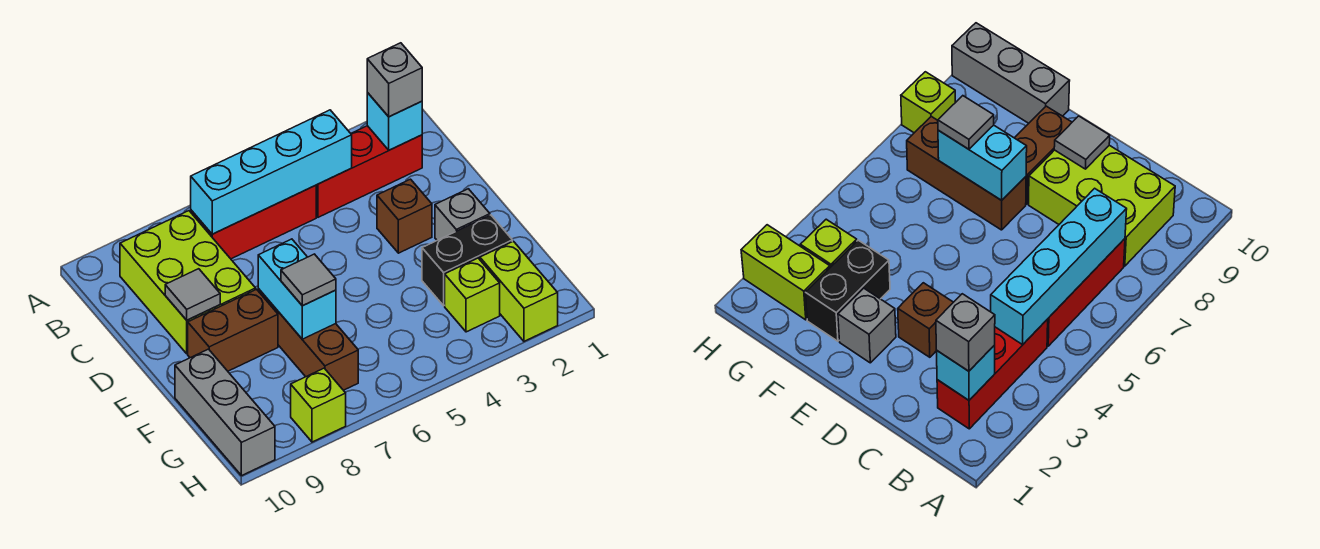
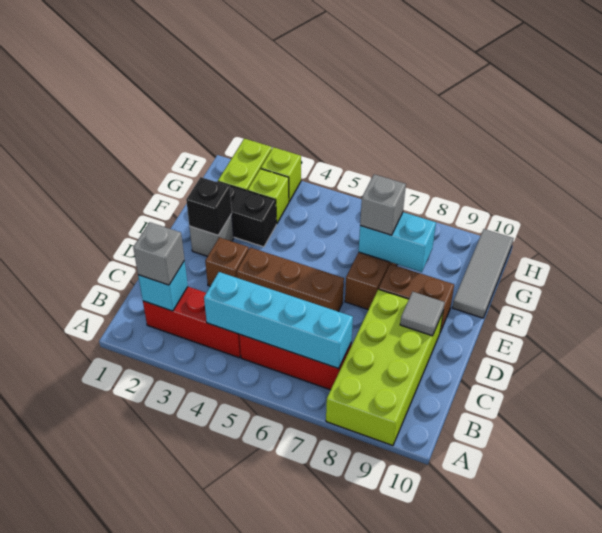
lime brick B8:D9 level 1 -> lime brick A8:D9 level 1
none -> brown brick D4:D6 level 1
none -> black brick E2 level 2
cyan brick E7:F7 level 2 -> cyan brick F7:F8 level 2
grey tile F7 level 3 -> grey brick F7 level 3
grey brick F10:H10 level 1 -> grey tile F10:H10 level 1
lime brick H8 level 1 -> lime brick H3 level 1

